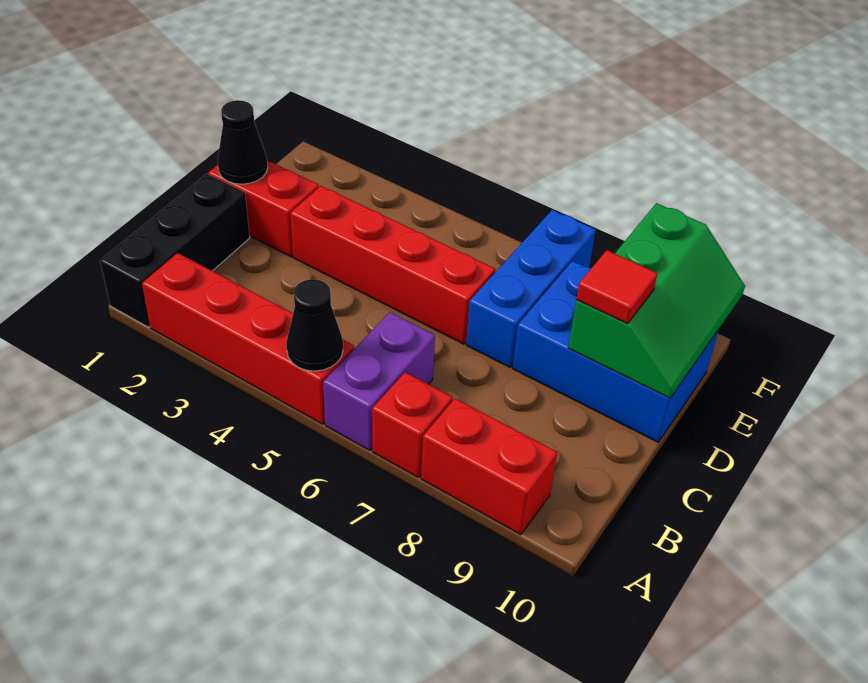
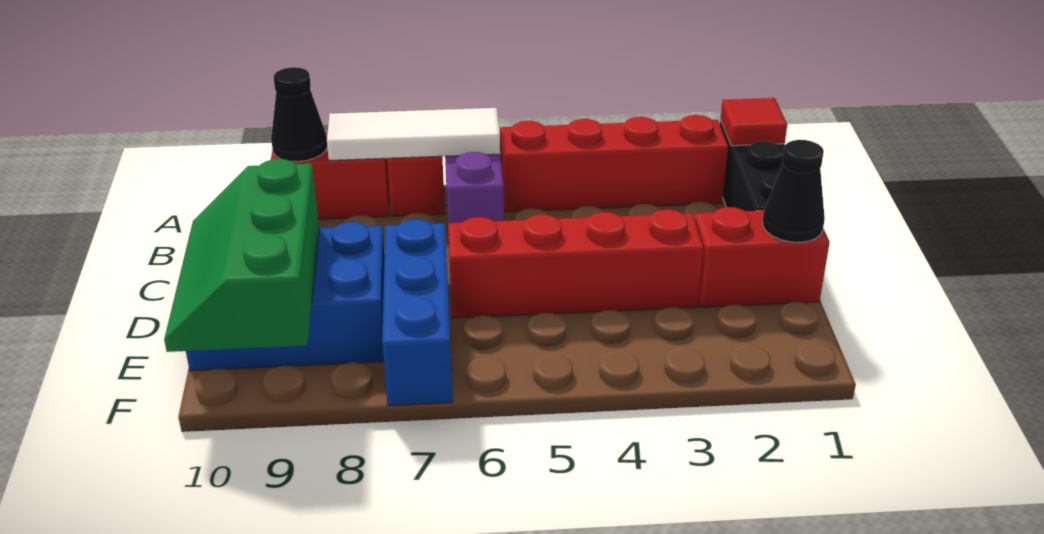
black cone A5 level 2 -> black cone A9 level 2
none -> white tile A6:A8 level 2
red tile D9 level 3 -> red tile A1 level 2

